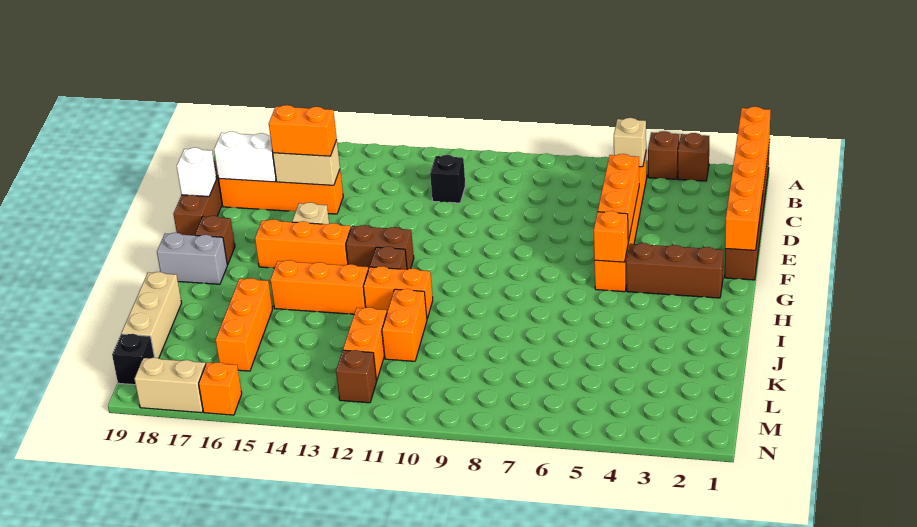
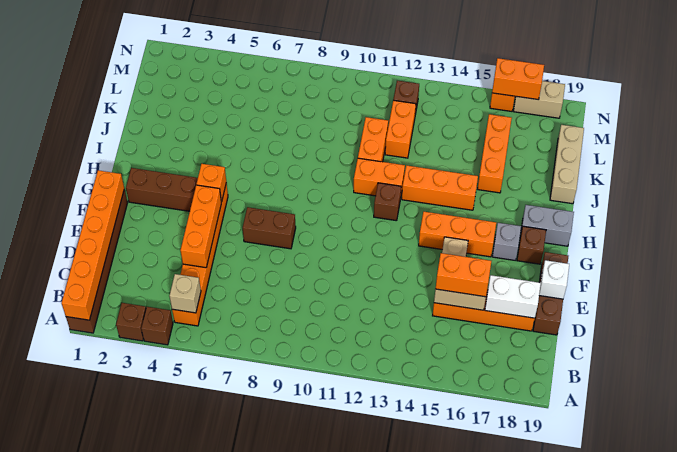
black brick C11 level 1 -> none
brown brick G12:G13 level 1 -> brown brick F7:F8 level 1
none -> grey brick G17 level 1
black brick M19 level 1 -> none
none -> orange brick N16:N17 level 2

